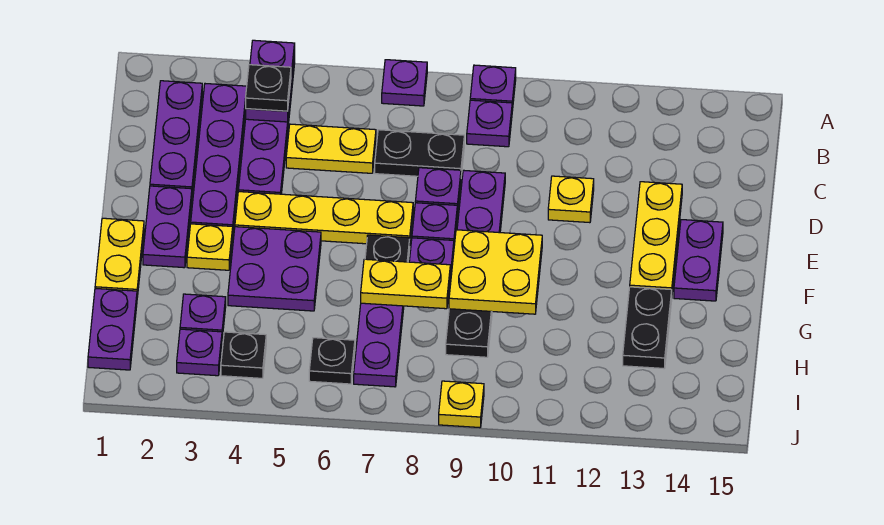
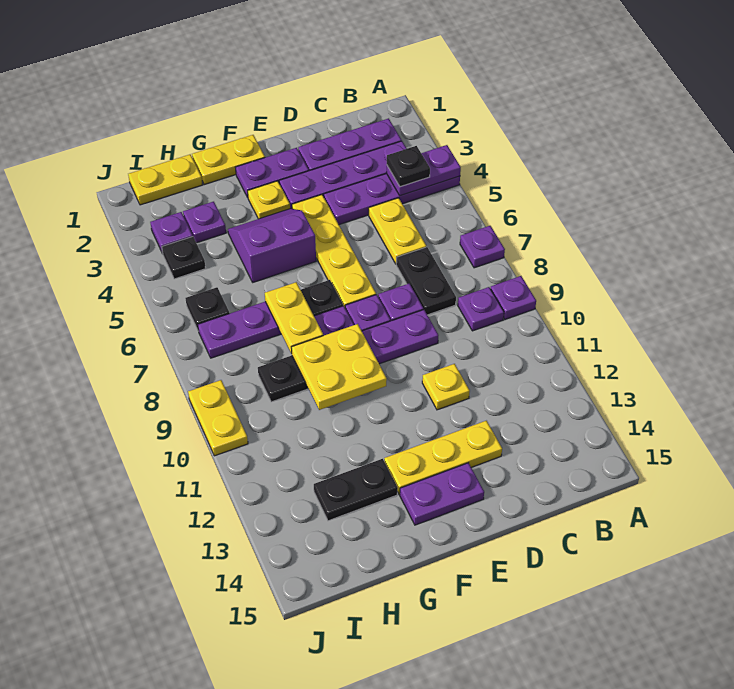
purple plate F4:G5 level 1 -> purple slope F4:G5 level 1 top 5
purple plate H1:I1 level 1 -> yellow plate H1:I1 level 1
yellow plate J9 level 1 -> yellow plate J9:J10 level 1

